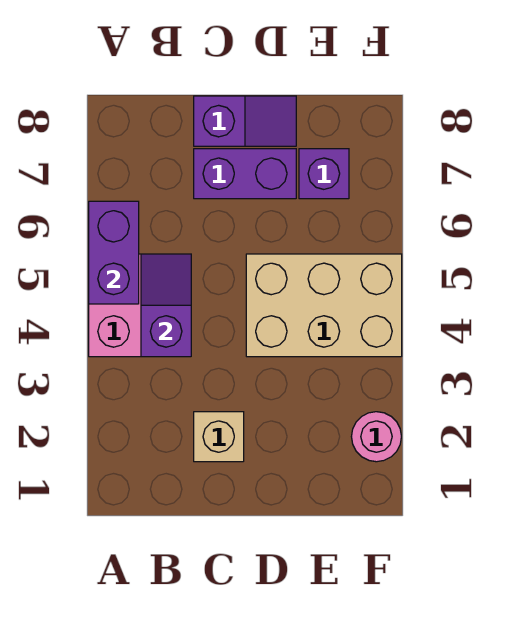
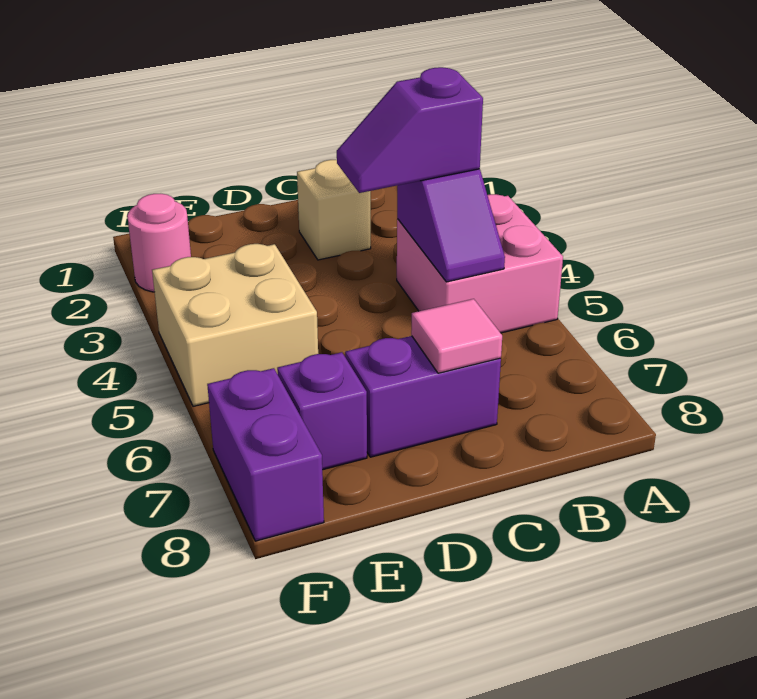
purple brick A5:A6 level 2 -> purple brick F7:F8 level 1
none -> pink tile C7 level 2
purple slope C8:D8 level 1 top C -> purple slope B4:C4 level 3 top B
tan brick D4:F5 level 1 -> tan brick E4:F5 level 1

